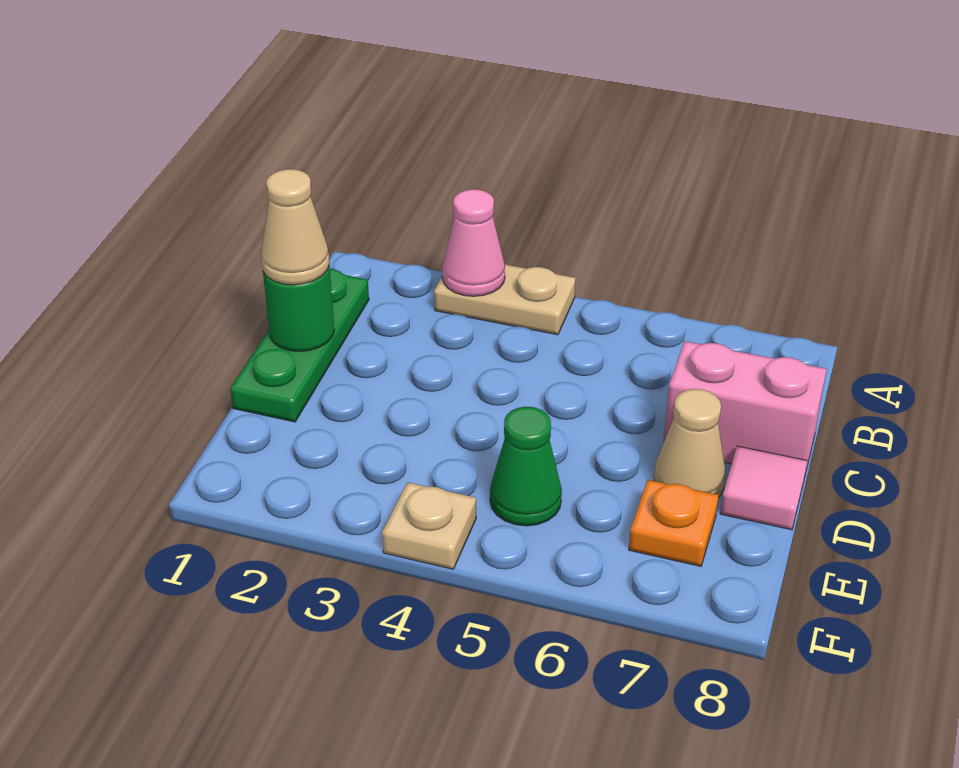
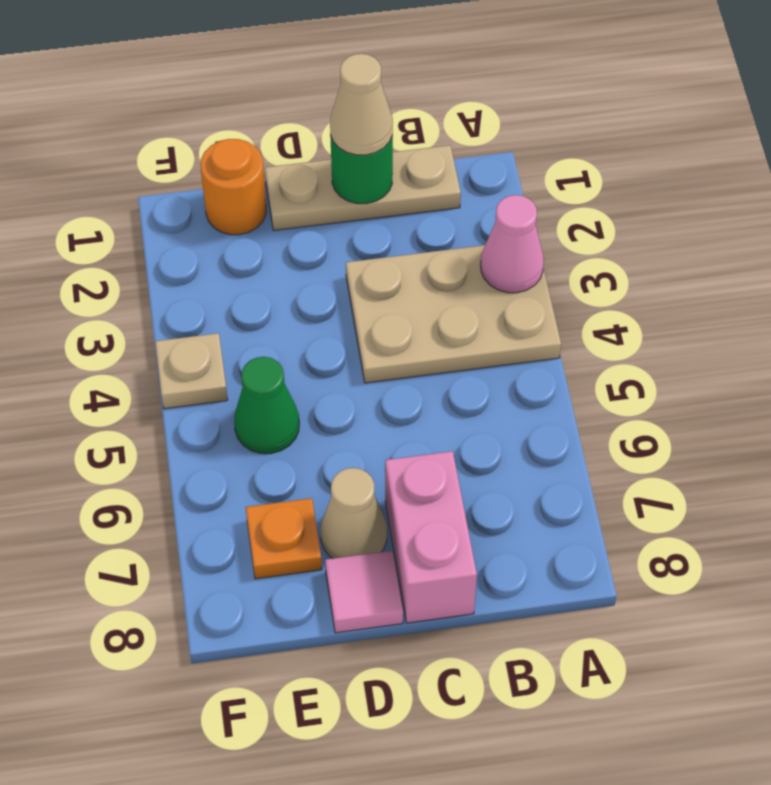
tan plate A3:A4 level 1 -> tan plate A3:C4 level 1
green plate B1:D1 level 1 -> tan plate B1:D1 level 1
none -> orange round brick E1 level 1

